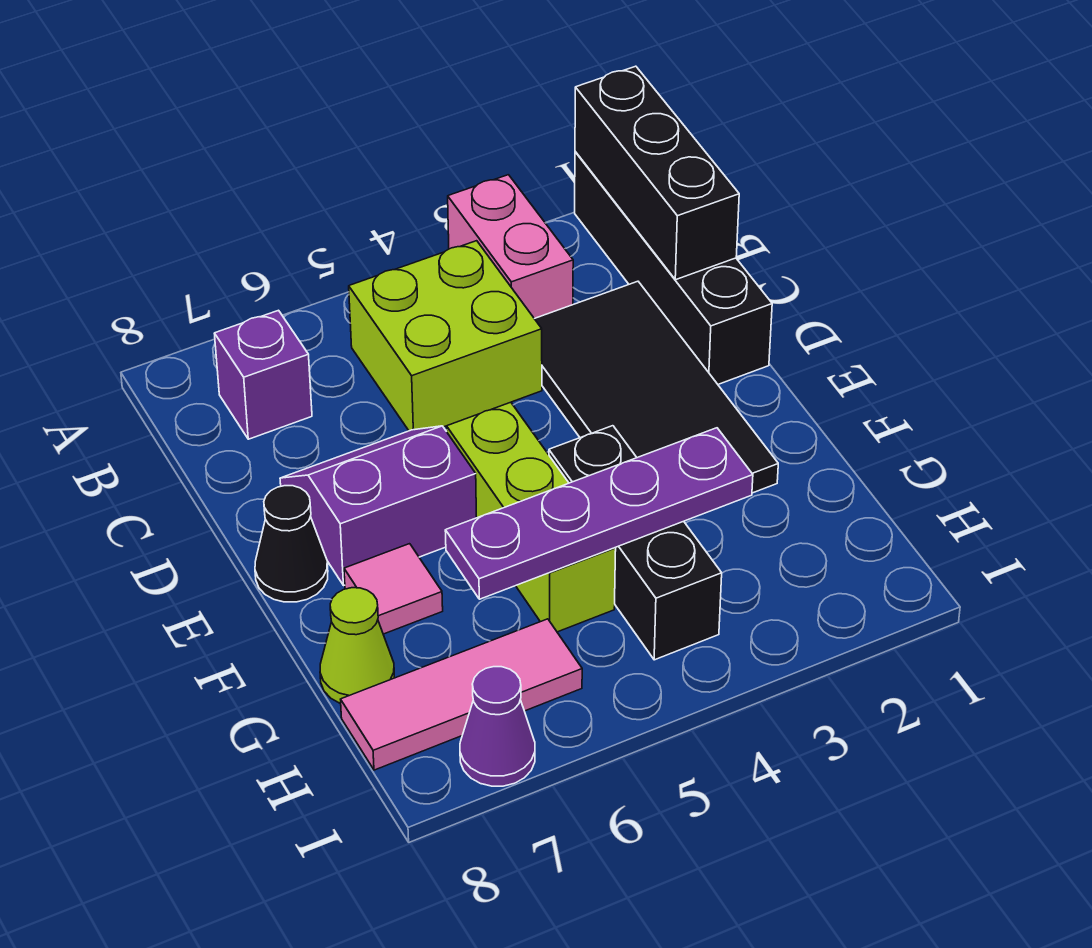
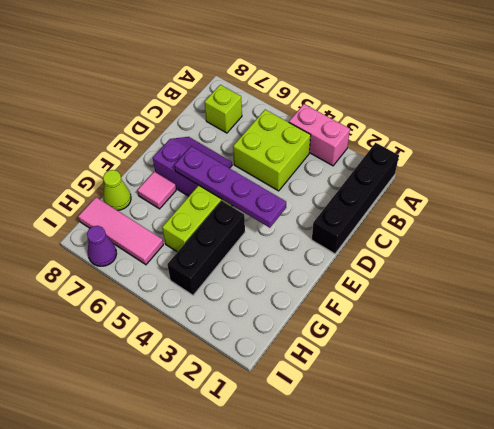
black brick A1:C1 level 2 -> none
pink brick A3:B3 level 1 -> pink brick A3:A4 level 1
purple brick B7 level 1 -> lime brick B7 level 1
black tile C2:F3 level 1 -> none
black cone E8 level 1 -> none
purple plate G3:G6 level 2 -> purple plate E3:E6 level 2

